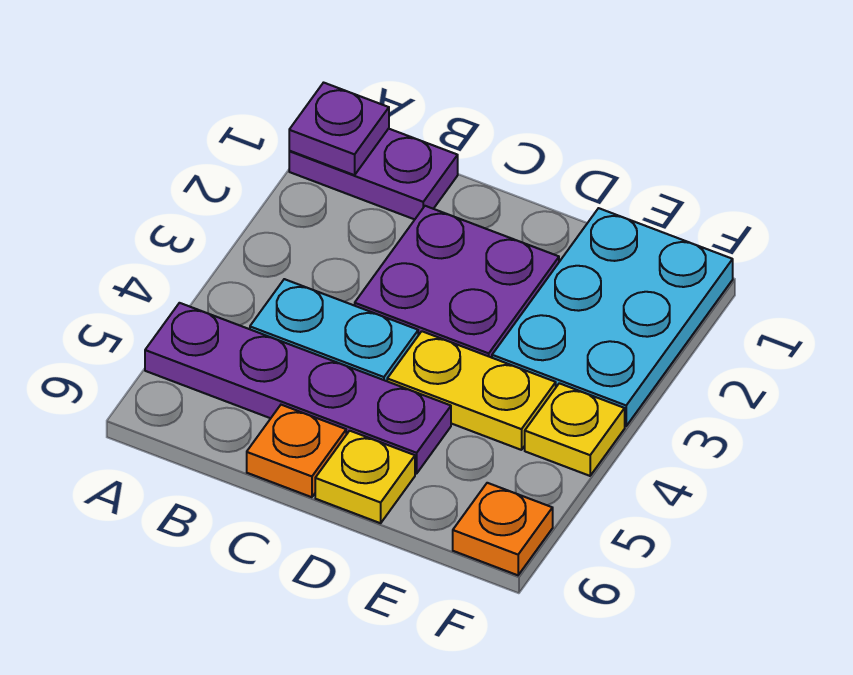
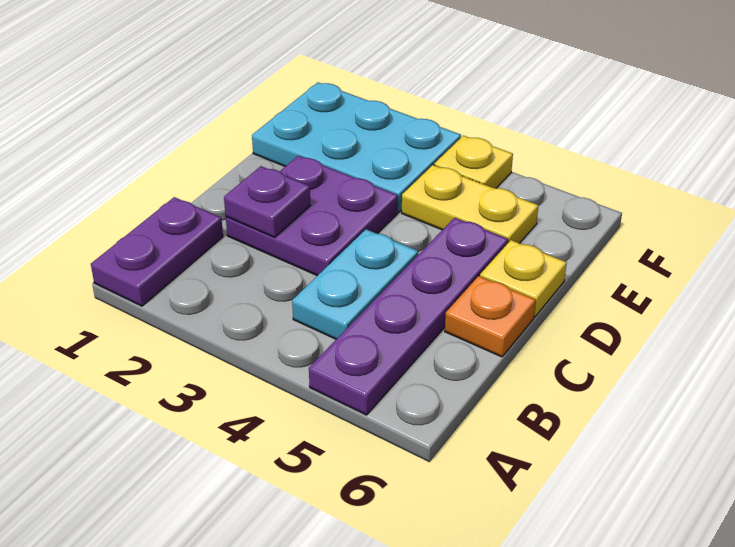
purple plate A1 level 2 -> purple plate C2 level 2
yellow plate D4:E4 level 1 -> yellow plate E4:E5 level 1
orange plate F6 level 1 -> none

